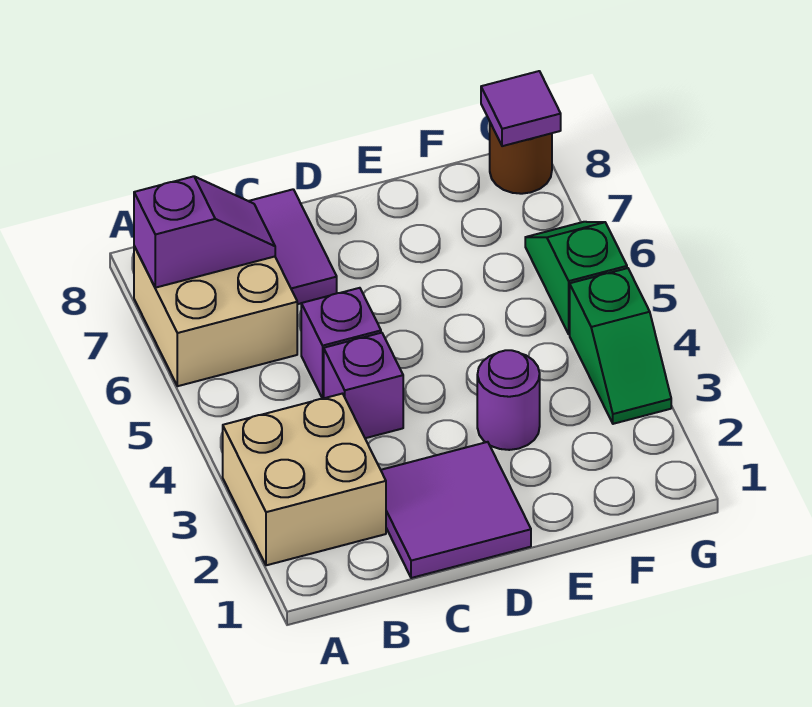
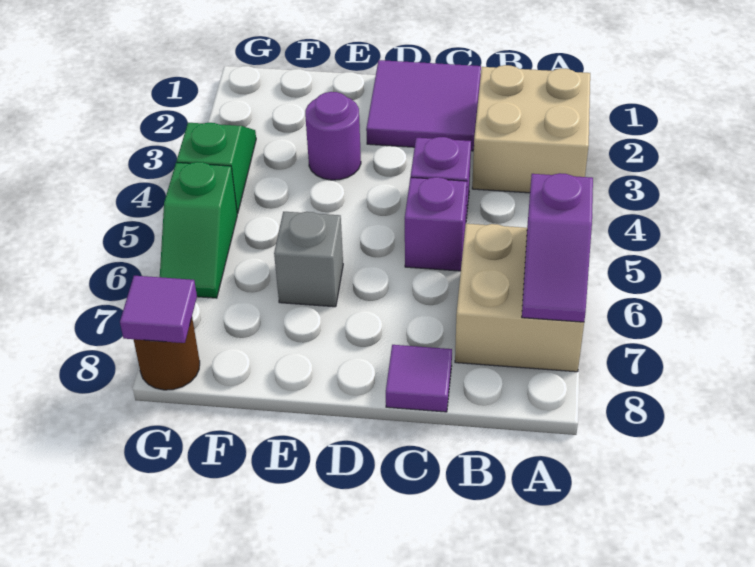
purple slope A7:B7 level 2 top A -> purple slope A6:A7 level 2 top 6
purple tile C7:C8 level 1 -> purple tile C8 level 1
none -> grey brick E6 level 1

